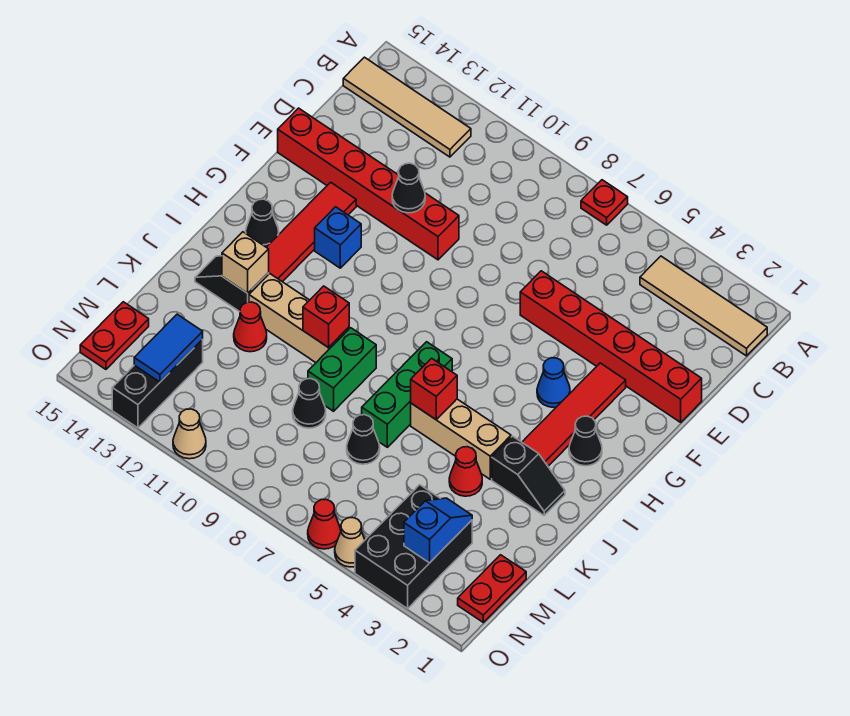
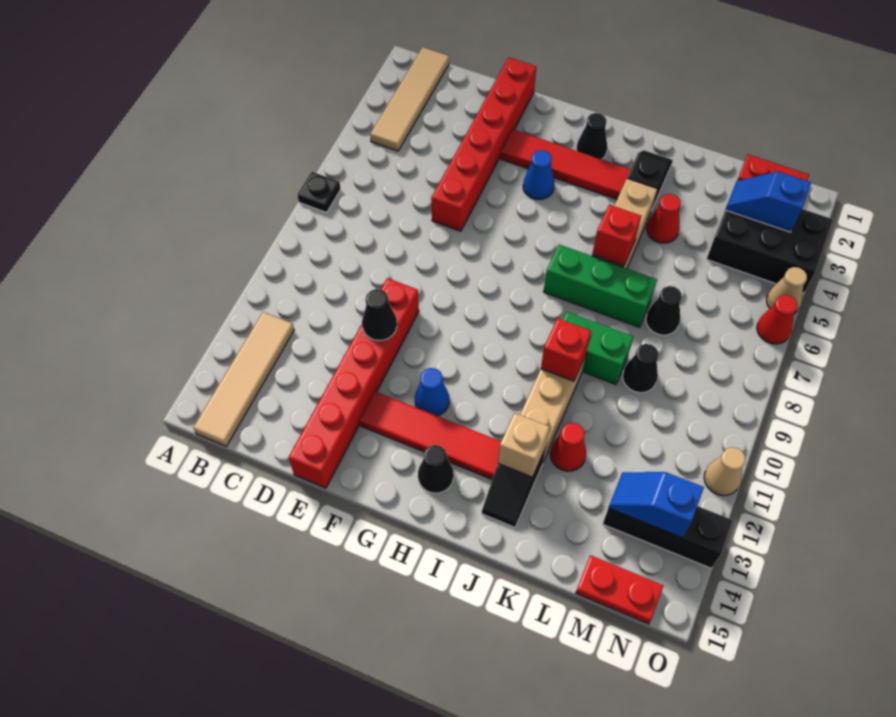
red plate A7 level 1 -> black plate A7 level 1
blue brick G12 level 1 -> blue cone G12 level 1
blue tile M13:N13 level 2 -> blue slope M13:N13 level 2 top N

